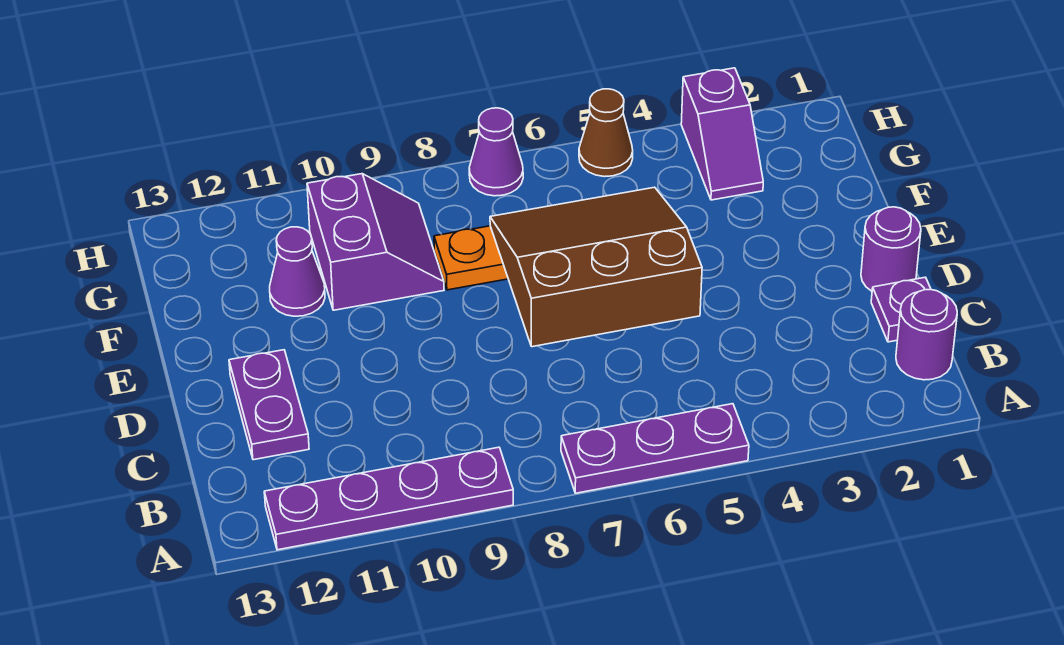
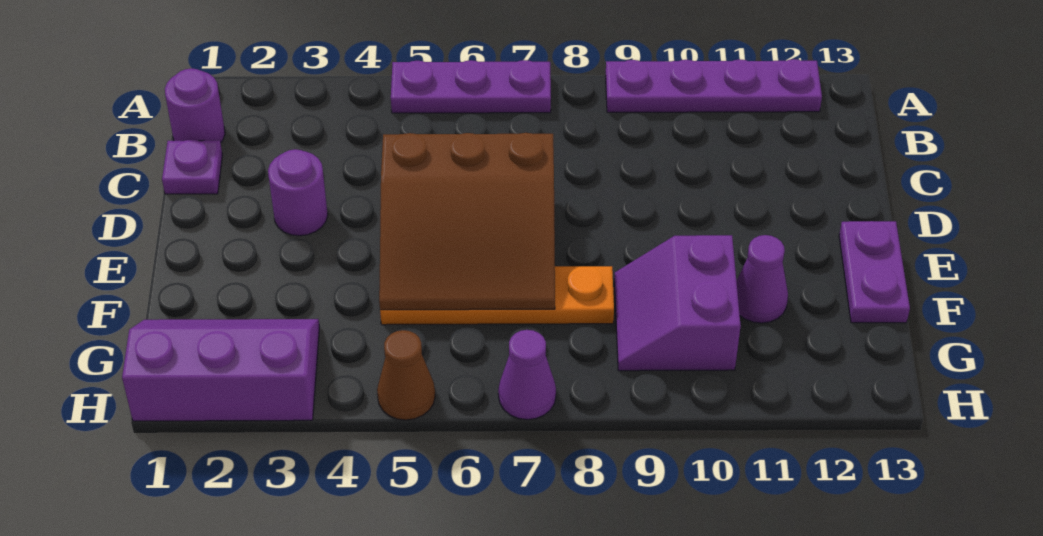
purple plate C12:D12 level 1 -> purple plate E13:F13 level 1
purple round brick D1 level 1 -> purple round brick D3 level 1
purple slope G3:H3 level 1 top H -> purple slope G1:H3 level 1 top H

